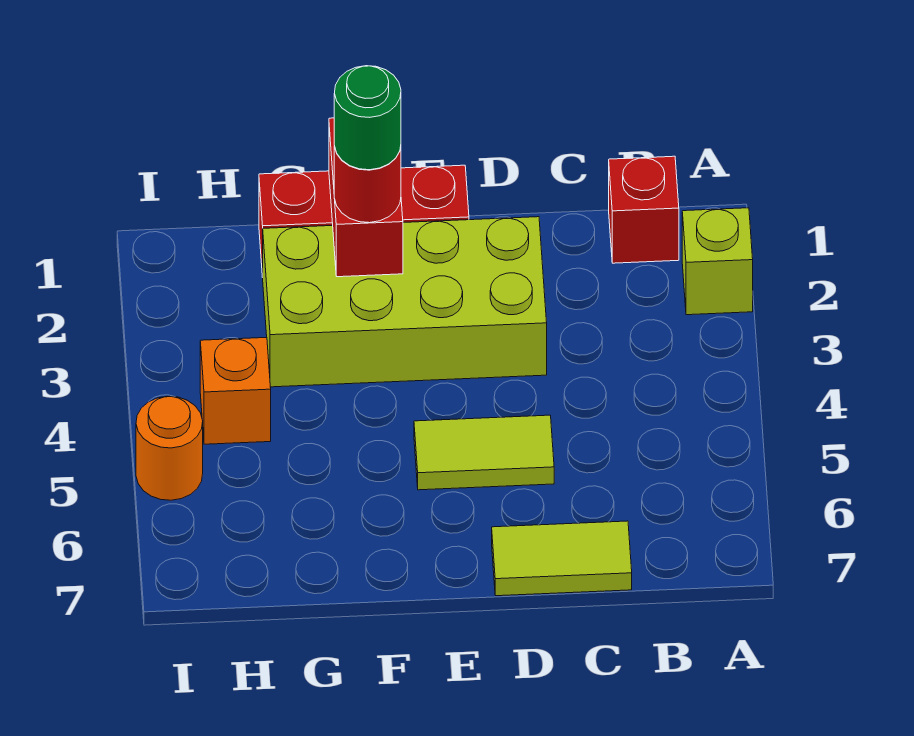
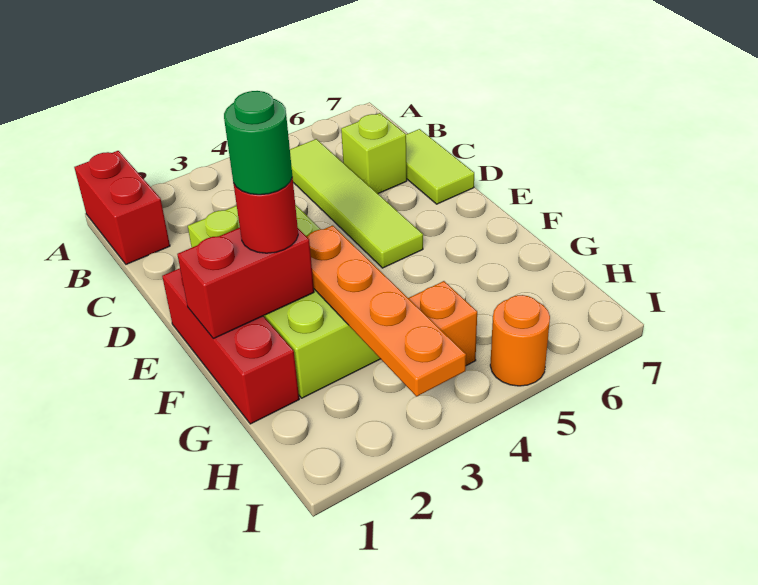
lime brick A2 level 1 -> lime brick C6 level 1
red brick B1 level 1 -> red brick A1:B1 level 1
lime tile D5:E5 level 1 -> lime tile B5:E5 level 1
none -> orange plate F3:I3 level 2

